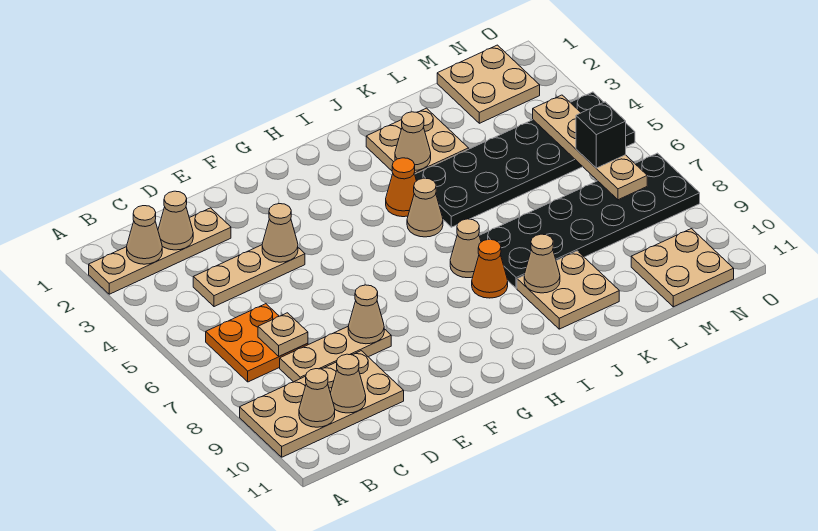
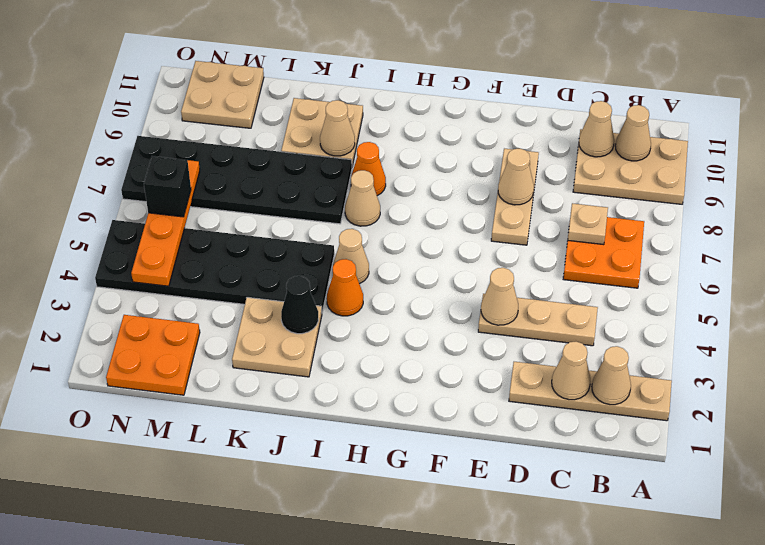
tan plate A9:D10 level 1 -> tan plate A9:C10 level 1
tan plate C8:E8 level 1 -> tan plate E7:E9 level 1
tan cone J3 level 2 -> black cone J3 level 2
tan plate M1:N2 level 1 -> orange plate M1:N2 level 1
tan plate N4:N7 level 2 -> orange plate N4:N7 level 2

